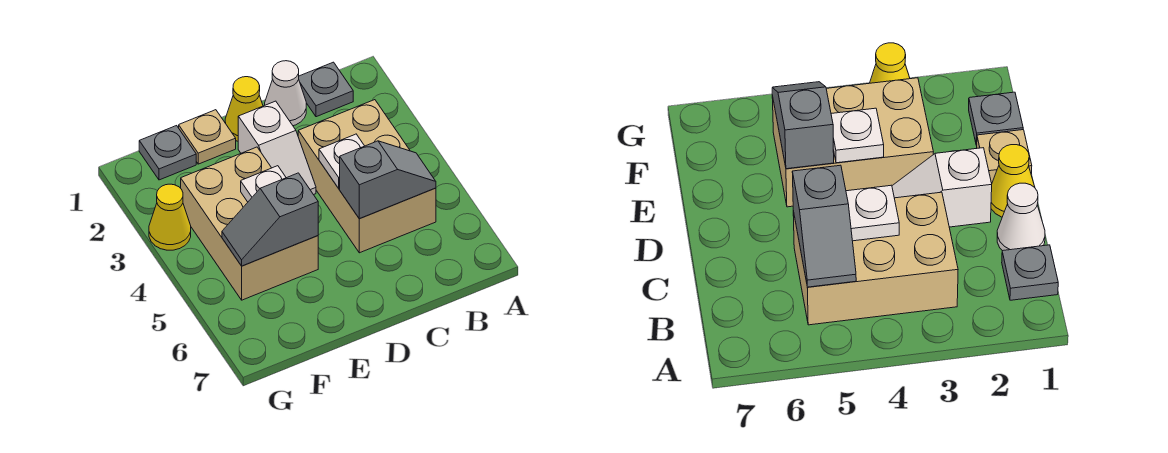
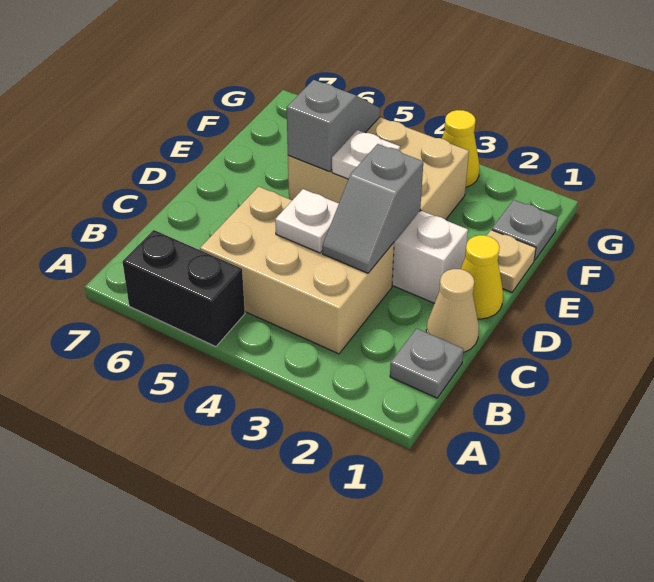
none -> black brick A5:A6 level 1
grey slope B5:C5 level 2 top C -> grey slope C3:D3 level 2 top D
white cone C1 level 1 -> tan cone C1 level 1

